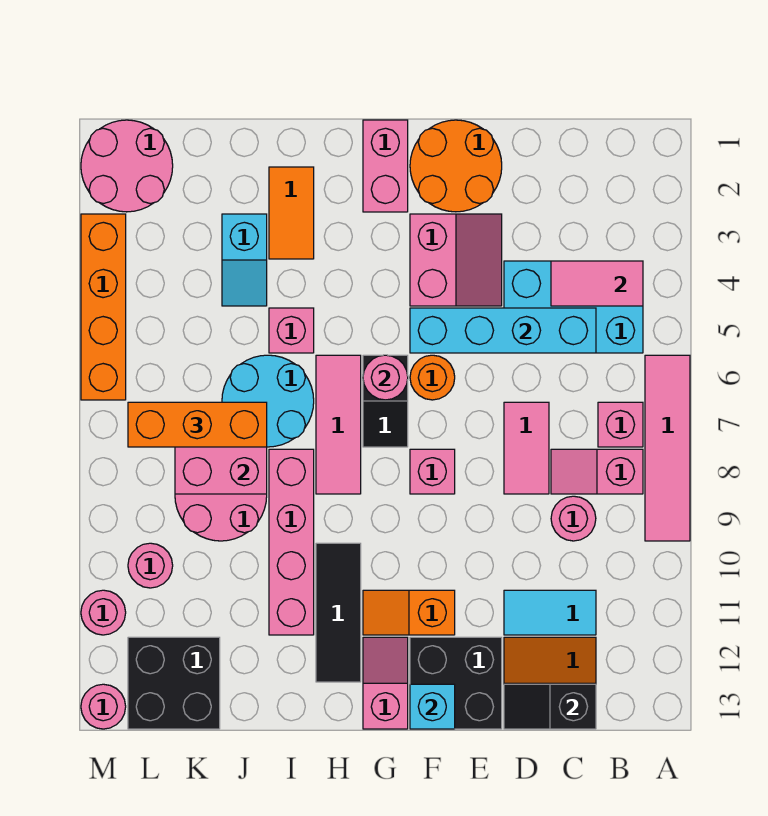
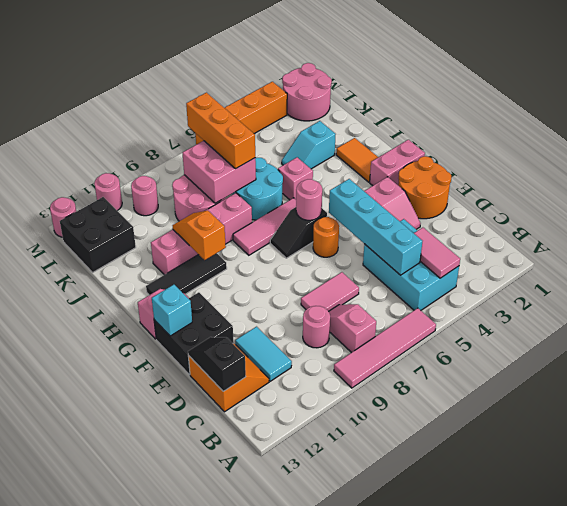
pink brick B7 level 1 -> none
pink brick F8 level 1 -> none
orange slope F11:G11 level 1 top F -> orange slope H10:I10 level 2 top H
orange tile I2:I3 level 1 -> orange tile H2:I2 level 1

